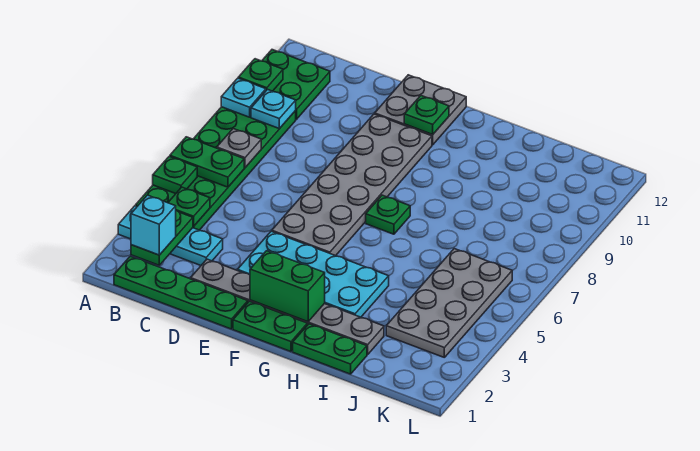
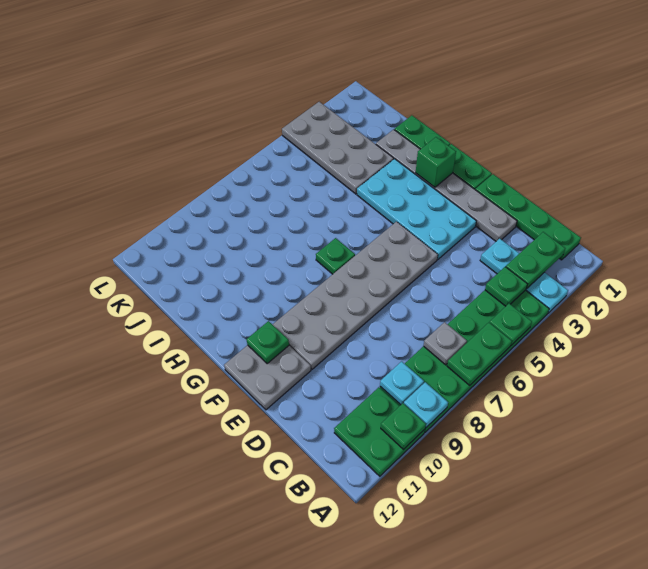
green plate A6:B6 level 2 -> green plate A6:A7 level 2
cyan brick B2 level 3 -> none
green brick F2:G2 level 2 -> green brick G2 level 2
grey plate J3:K6 level 1 -> grey plate I3:L4 level 1

